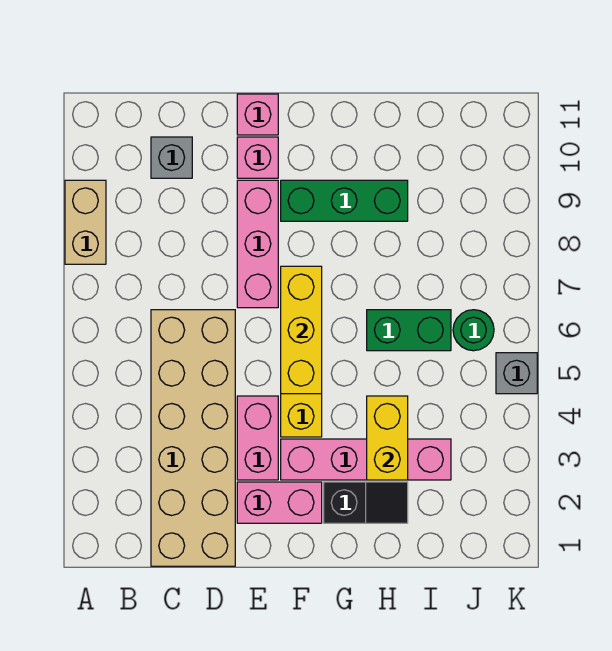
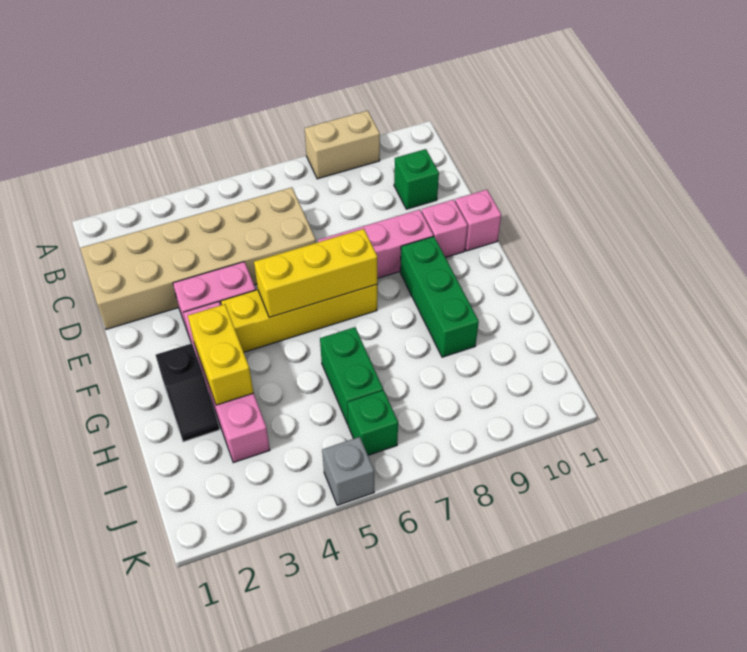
grey brick C10 level 1 -> green brick C10 level 1
pink brick E2:F2 level 1 -> none
yellow brick H3:H4 level 2 -> yellow brick G3:H3 level 2
green round brick J6 level 1 -> green brick J6 level 1

